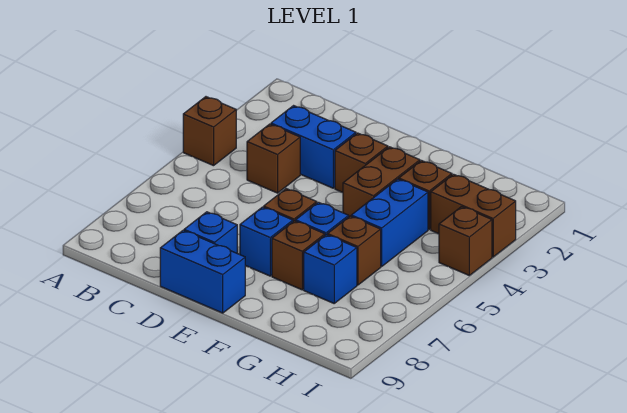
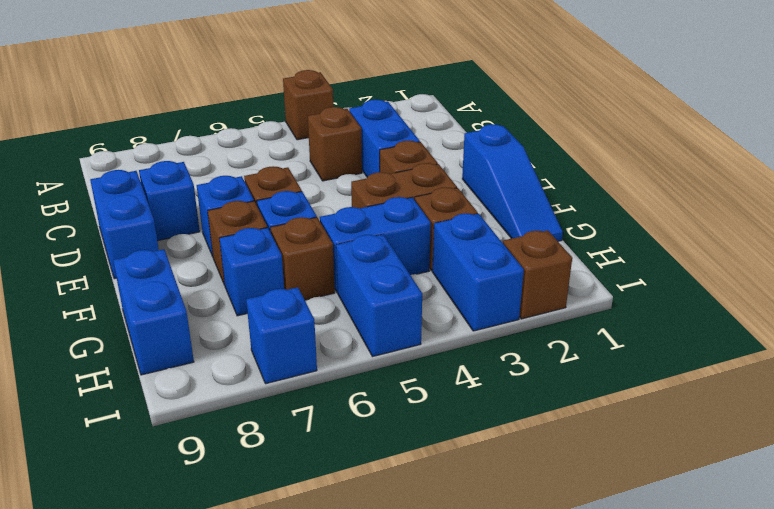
none -> blue slope E1:G1 level 1 top E
none -> blue brick G9:H9 level 1
brown brick H3:I3 level 1 -> blue brick H3:I3 level 1
none -> blue brick H5:I5 level 1
brown brick I4 level 1 -> brown brick I2 level 1
none -> blue brick I7 level 1

